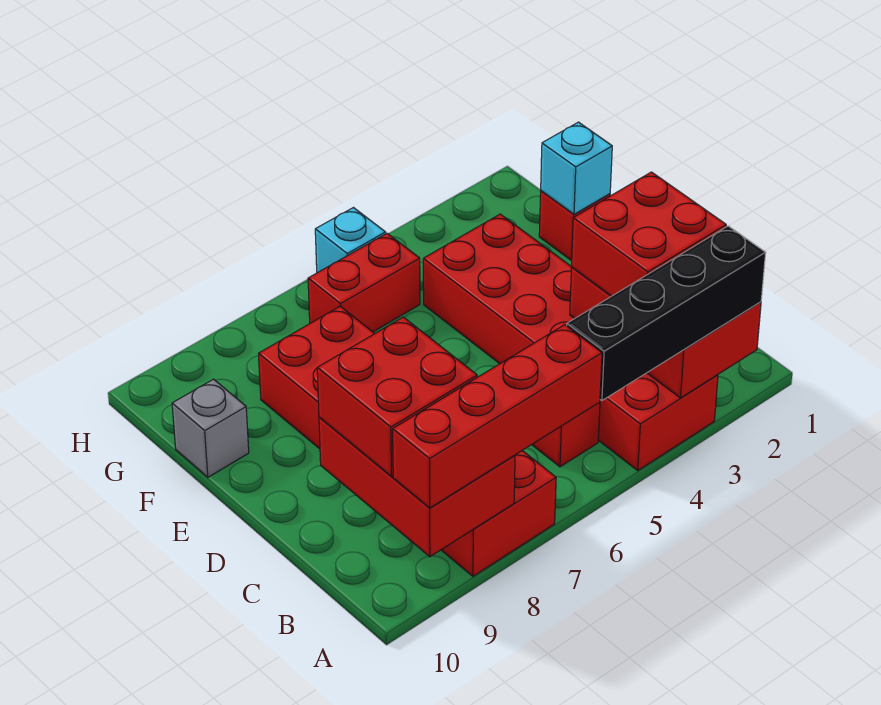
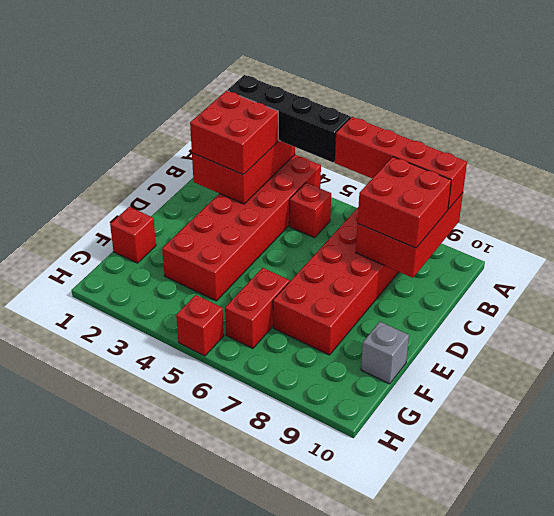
cyan brick F1 level 2 -> none
red brick G5:G6 level 1 -> red brick F6:G6 level 1
cyan brick H5 level 1 -> red brick H5 level 1

